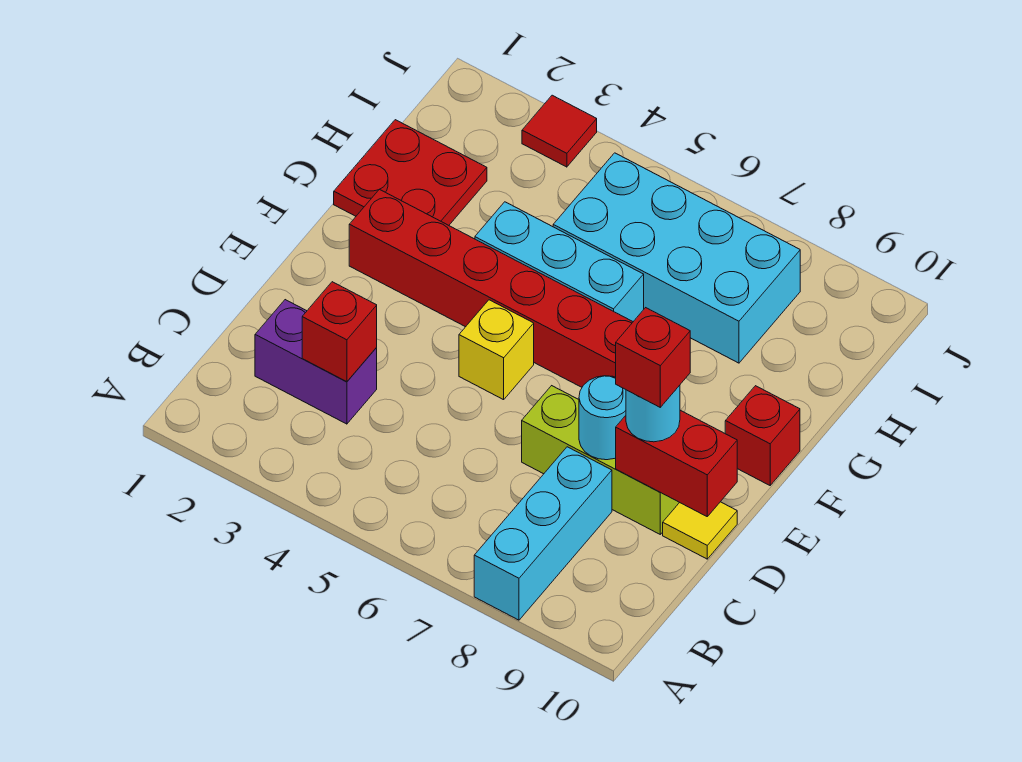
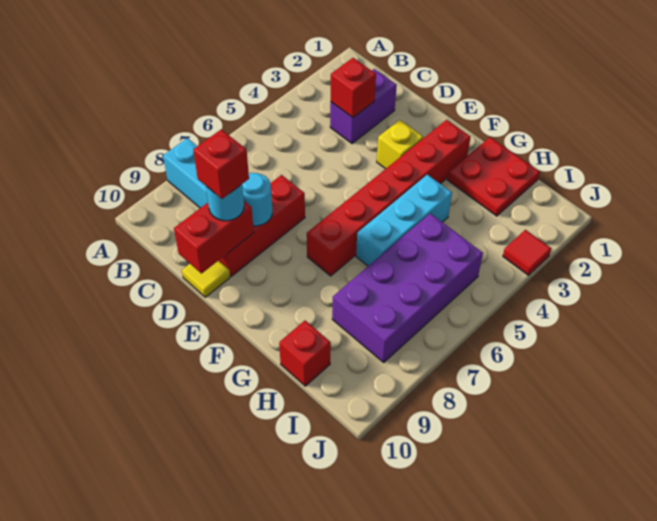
lime brick D7:D9 level 1 -> red brick D7:D9 level 1
yellow brick E5 level 1 -> yellow brick E3 level 1
red brick F10 level 1 -> red brick H10 level 1
cyan brick H5:I8 level 1 -> purple brick H5:I8 level 1

